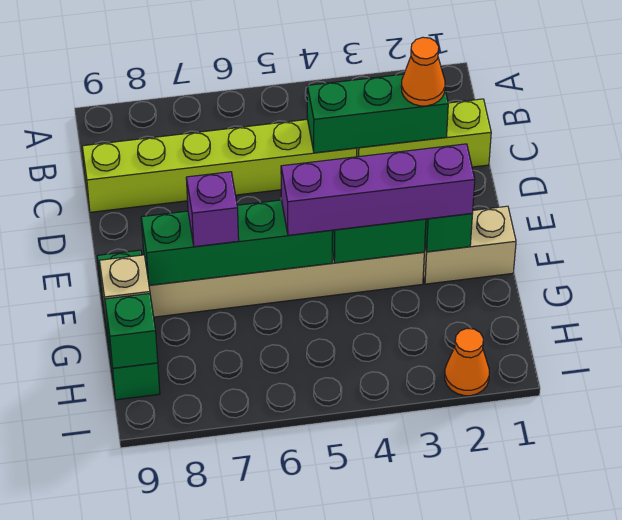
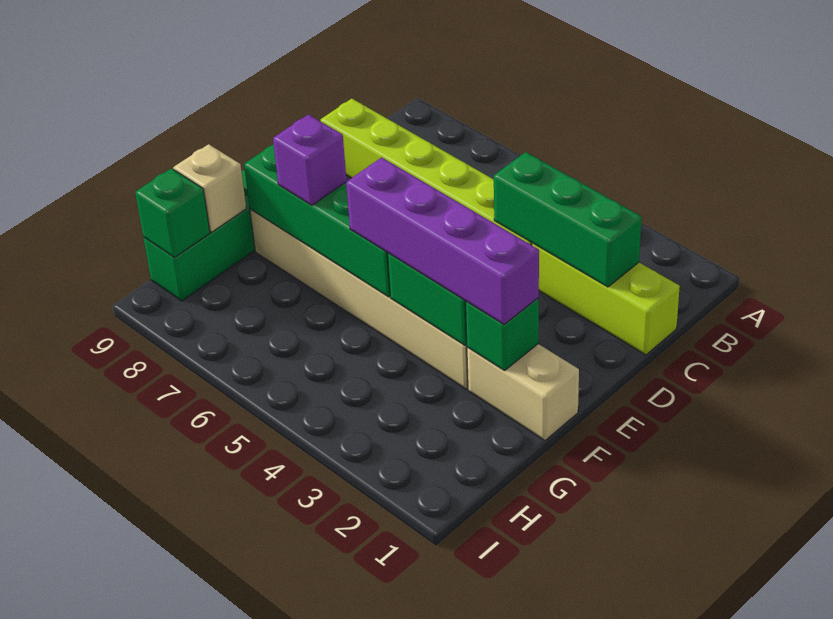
orange cone C2 level 3 -> none
orange cone I2 level 1 -> none

